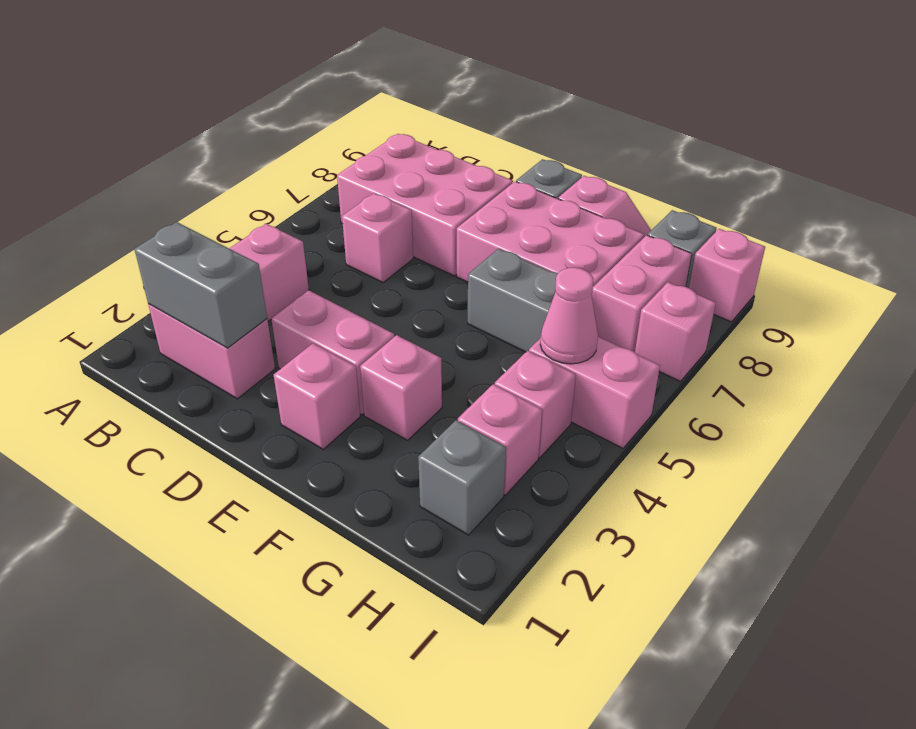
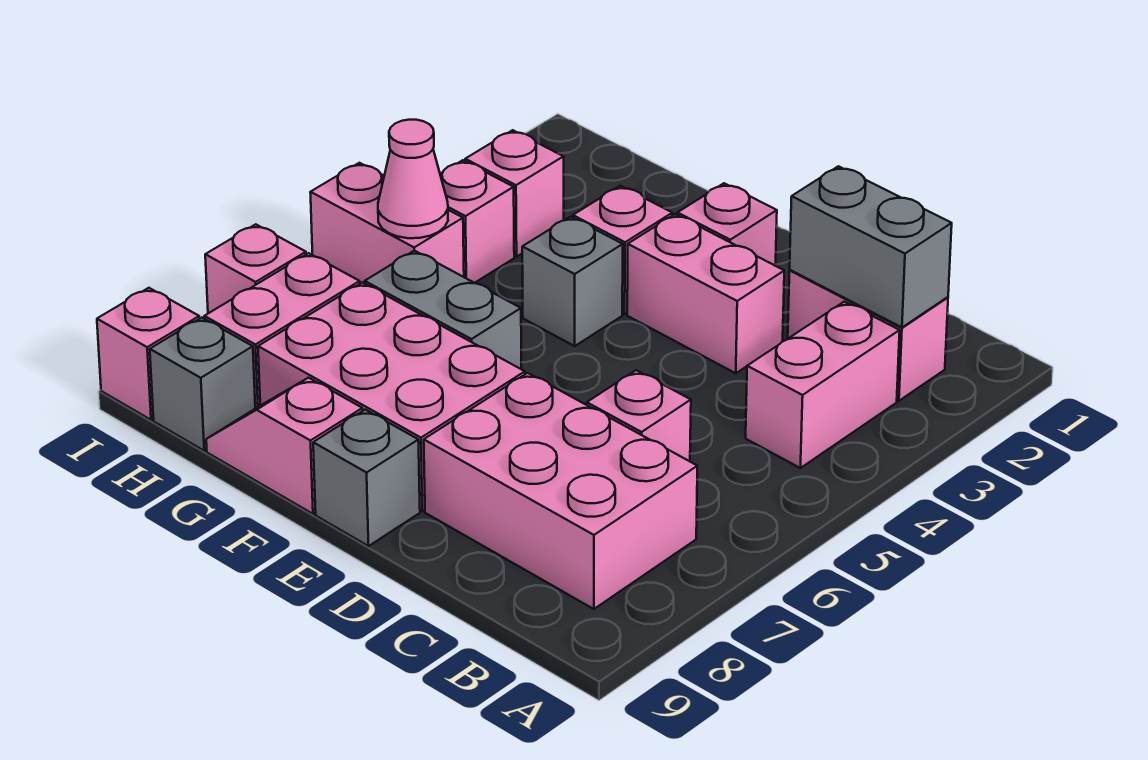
grey brick H2 level 1 -> grey brick F4 level 1

